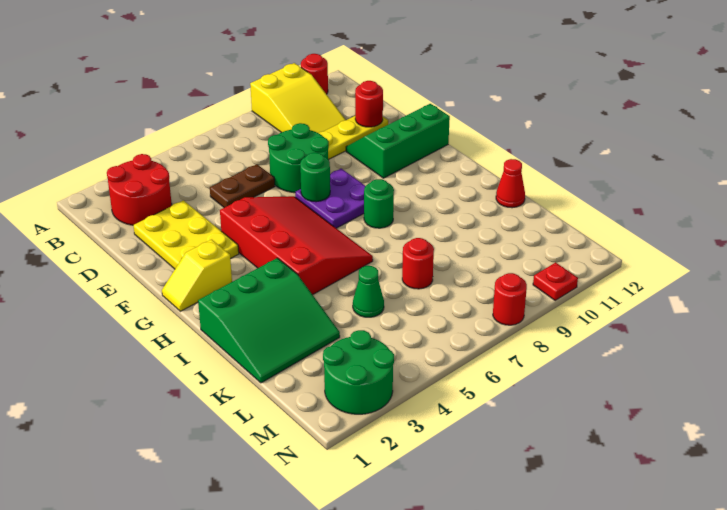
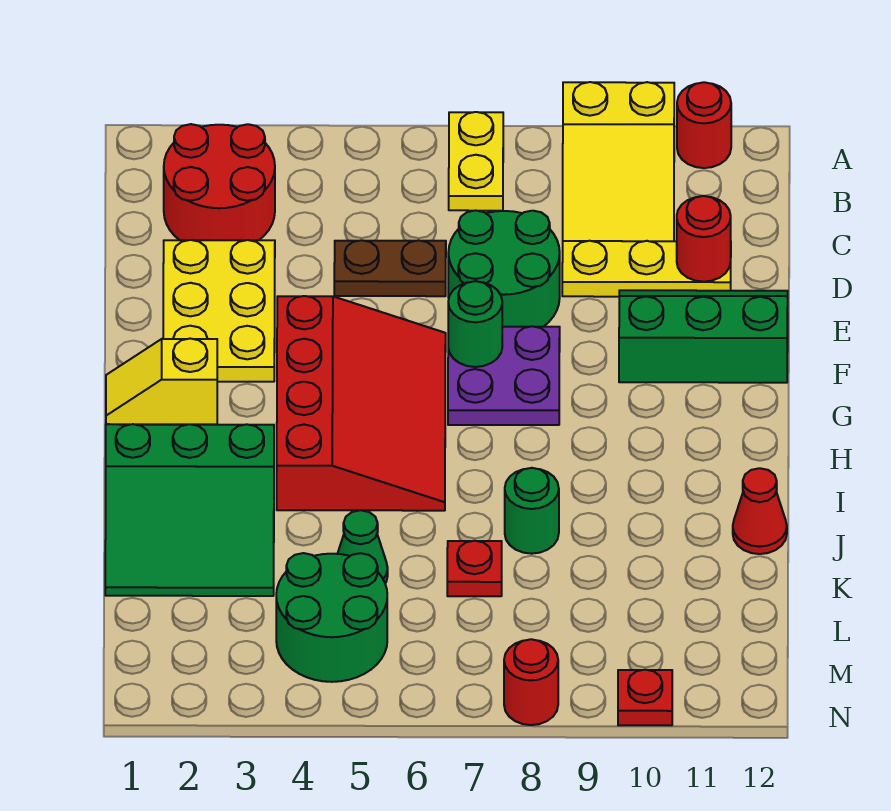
none -> yellow plate A7:B7 level 1
green round brick H8 level 1 -> green round brick J8 level 1
red round brick K7 level 1 -> red plate K7 level 1
green round brick M2:N3 level 1 -> green round brick L4:M5 level 1

